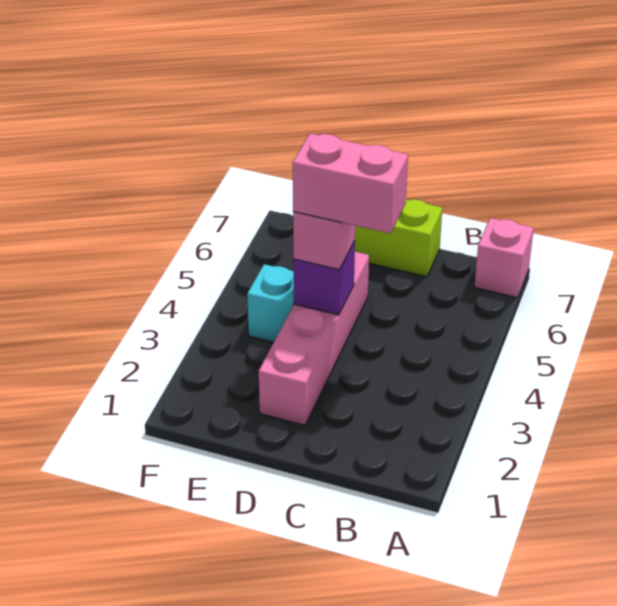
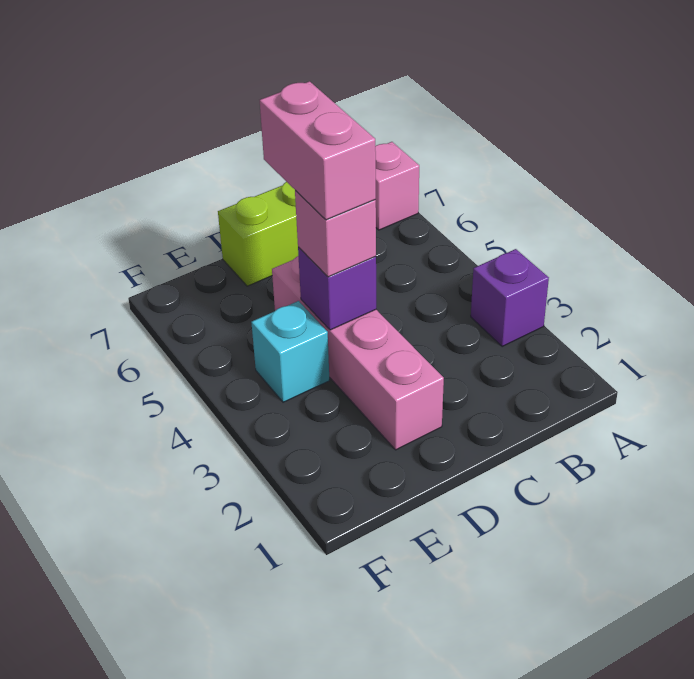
none -> purple brick A3 level 1
pink brick C4:D4 level 4 -> pink brick D4:D5 level 4

